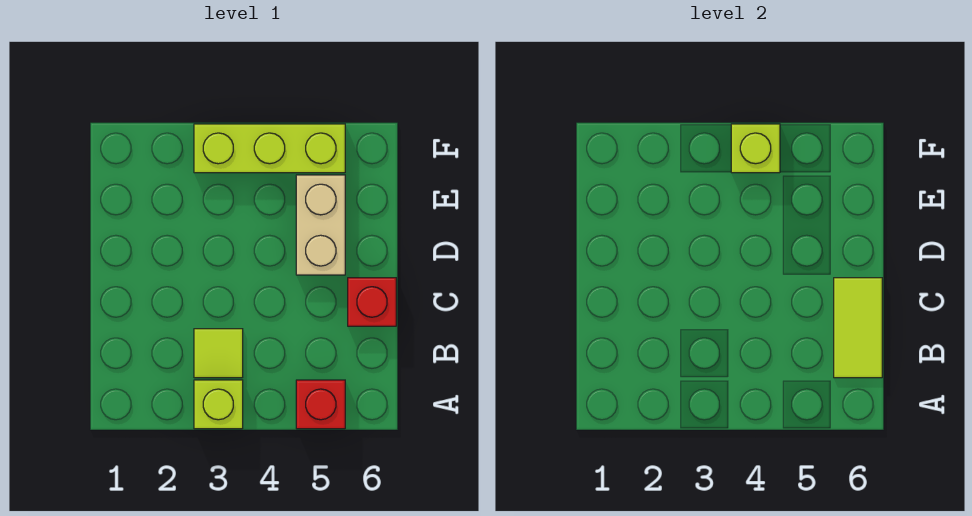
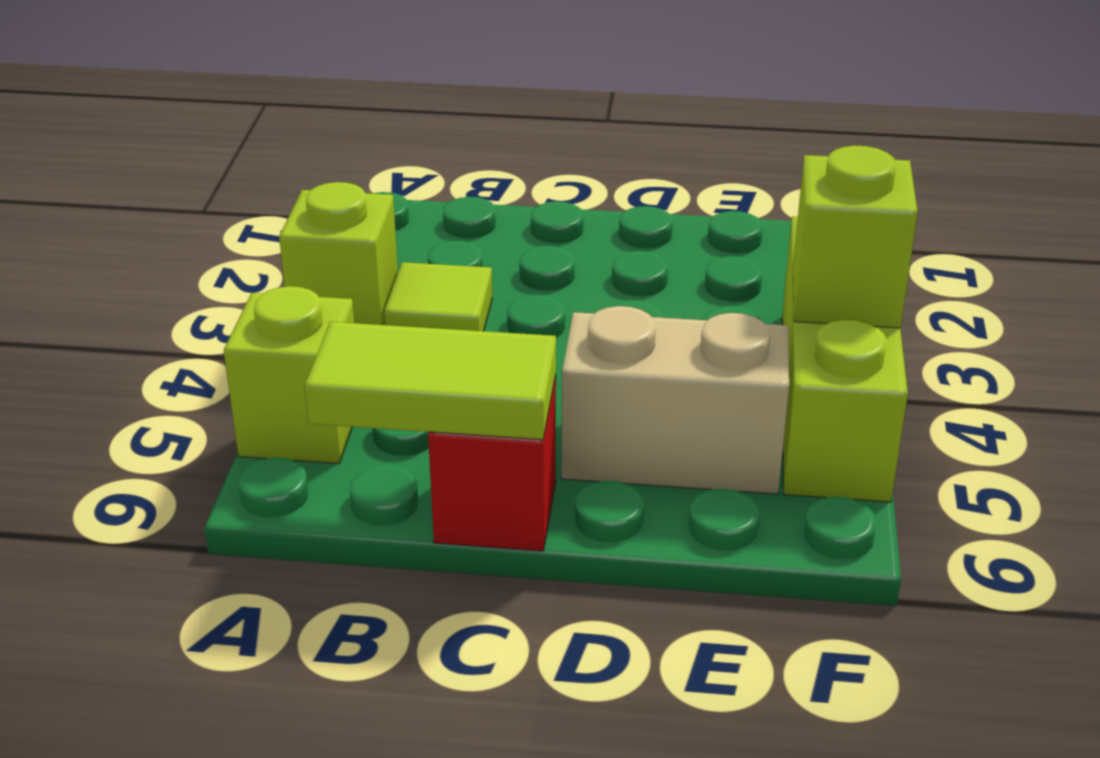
red brick A5 level 1 -> lime brick A5 level 1

